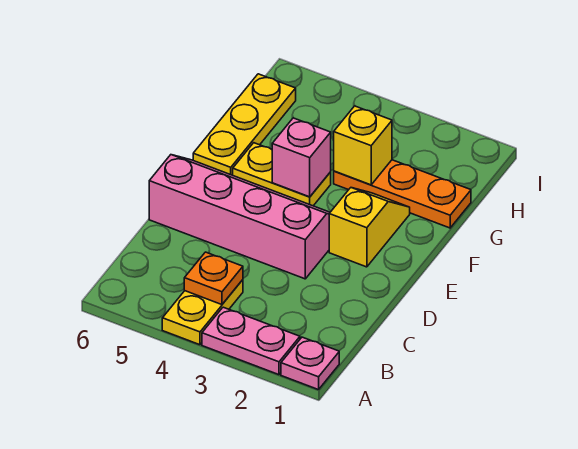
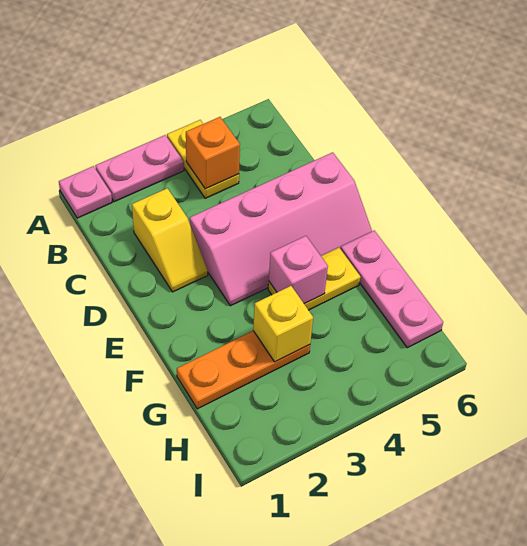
orange plate B4 level 2 -> orange brick B4 level 2
yellow slope E2:F2 level 1 top E -> yellow slope C2:D2 level 1 top C
yellow plate F6:H6 level 1 -> pink plate F6:H6 level 1

